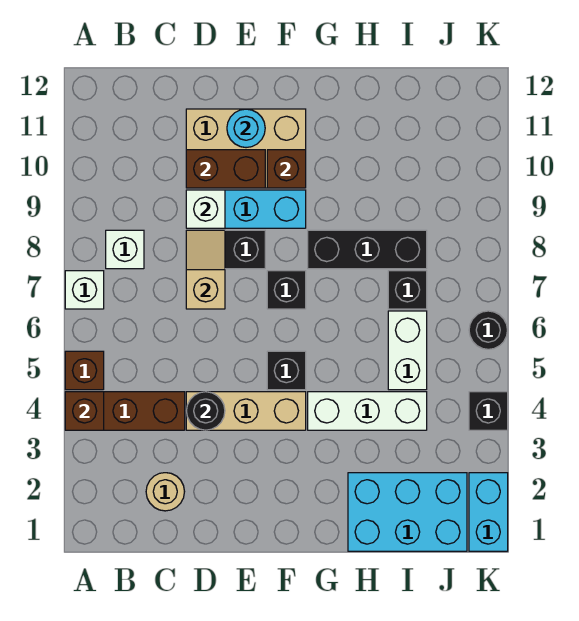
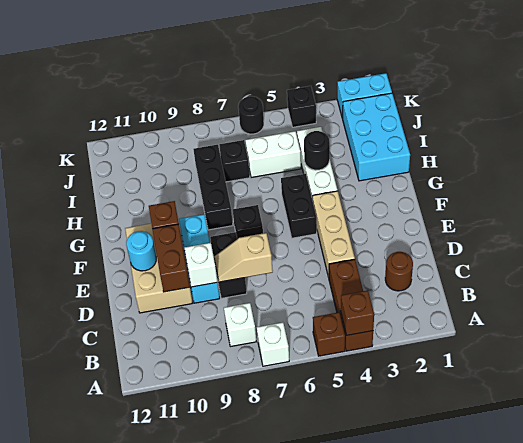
tan round brick C2 level 1 -> brown round brick C2 level 1
black round brick D4 level 2 -> black round brick H4 level 2
black brick F5 level 1 -> black brick F5:G5 level 1

